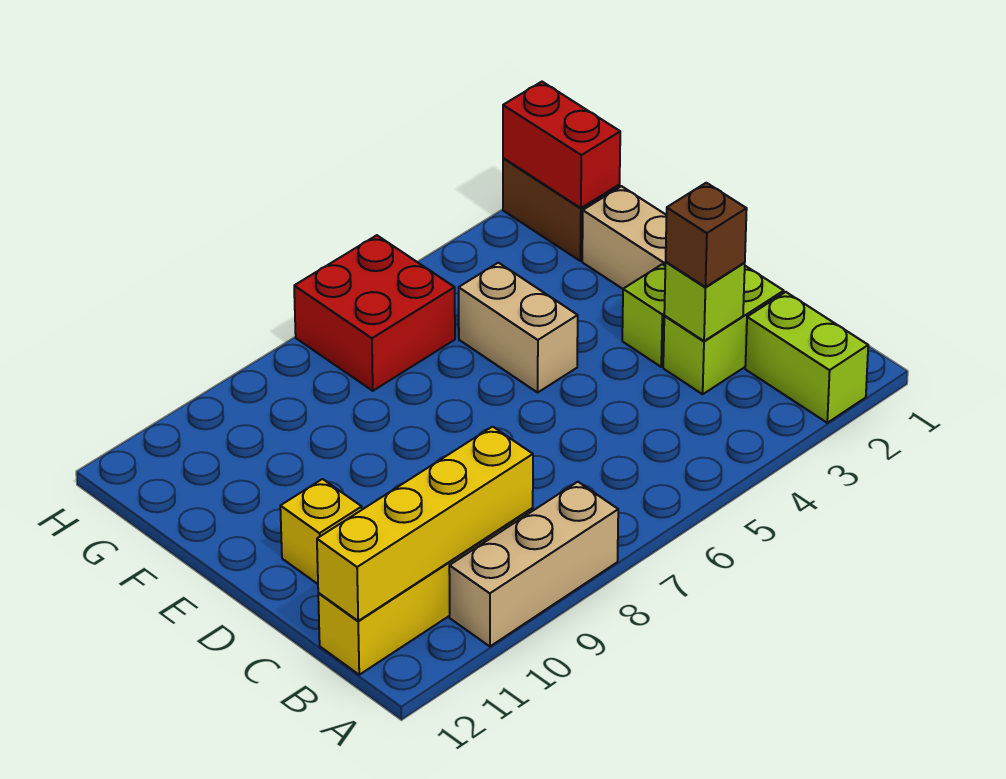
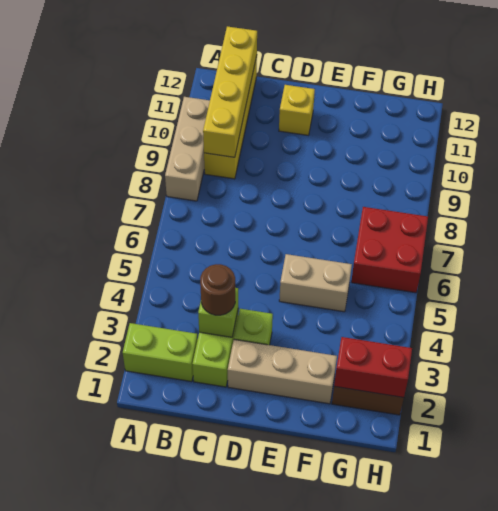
brown brick C3 level 3 -> brown round brick C3 level 3

